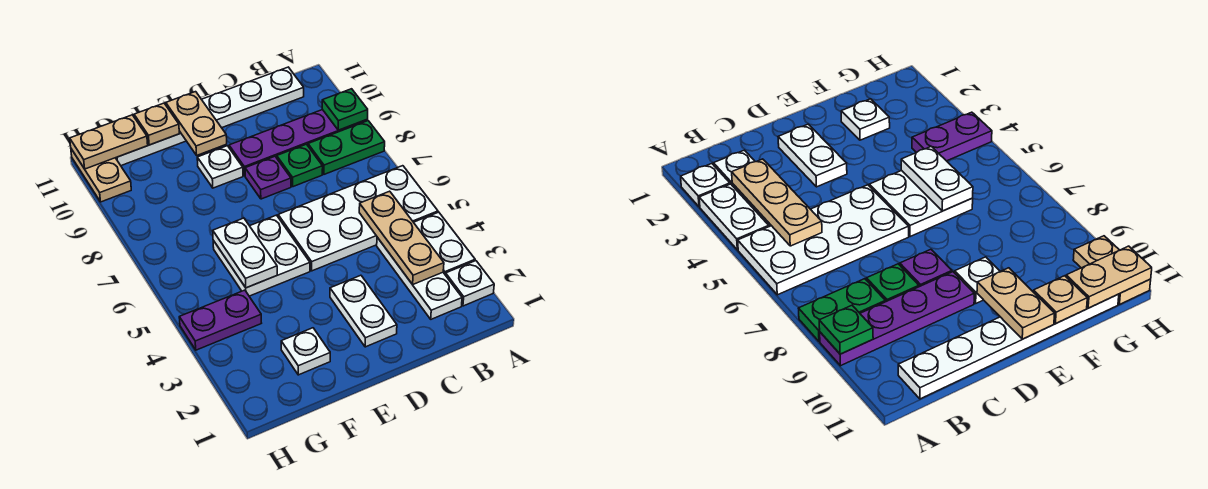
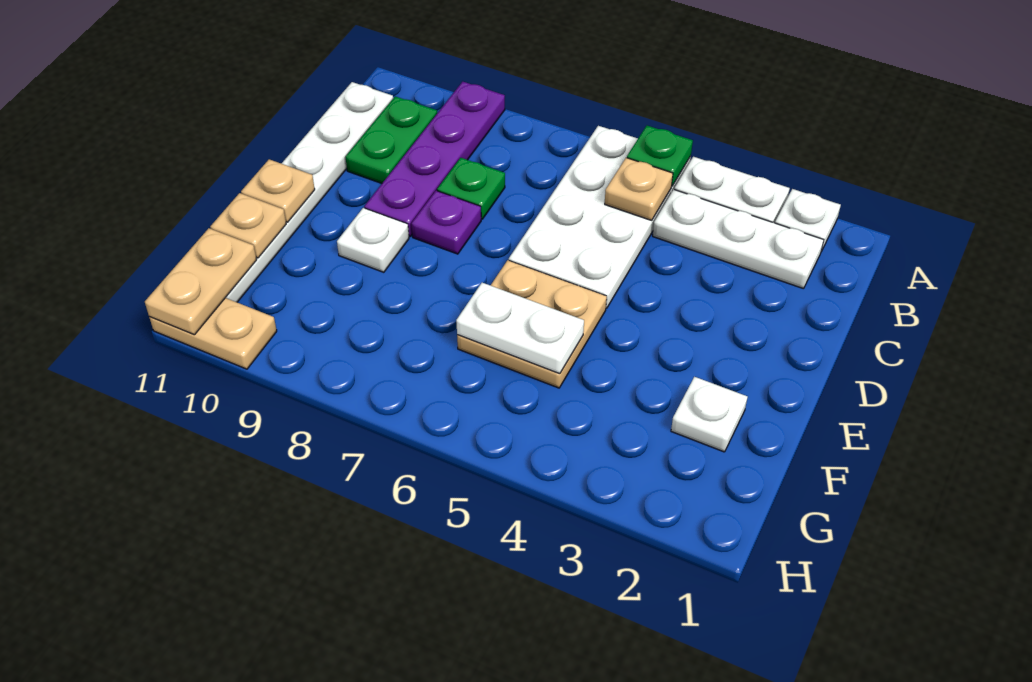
green plate A8:B8 level 1 -> green plate B10:C10 level 1
green plate A9 level 2 -> green plate A5 level 2
tan plate B3:B5 level 2 -> tan plate B5 level 2
white plate D2:D3 level 1 -> none
white plate E5:F6 level 1 -> tan plate E5:F6 level 1
tan plate E10:E11 level 2 -> tan plate E11 level 2
purple plate G4:H4 level 1 -> none

